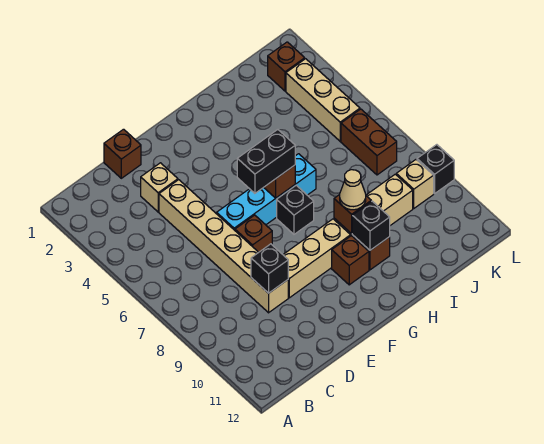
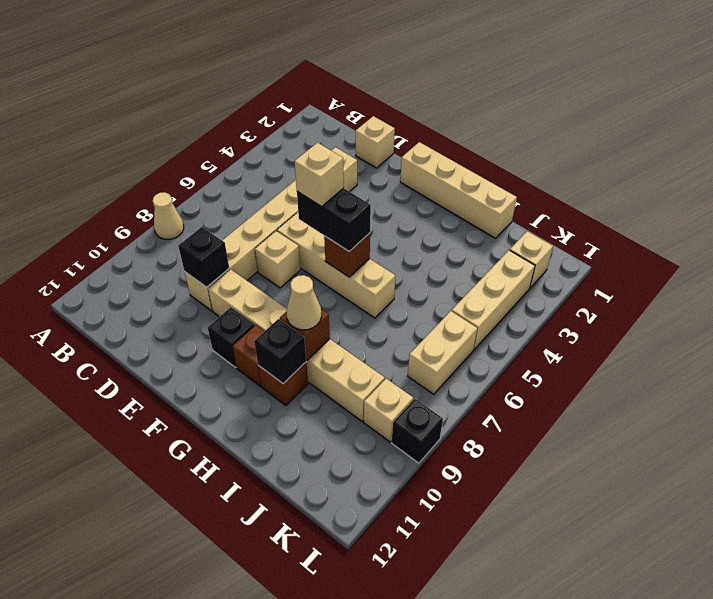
none -> tan cone A8 level 1
brown brick D1 level 1 -> tan brick D1 level 1
cyan brick E6:H6 level 1 -> tan brick E6:H6 level 1
brown brick E7 level 1 -> tan brick E7 level 1
none -> tan brick F1:I1 level 1
none -> tan brick F6 level 4
black brick G7 level 1 -> black brick F10 level 1
brown brick K2 level 1 -> tan brick K2 level 1
brown brick K6:K7 level 1 -> tan brick K6:K7 level 1

